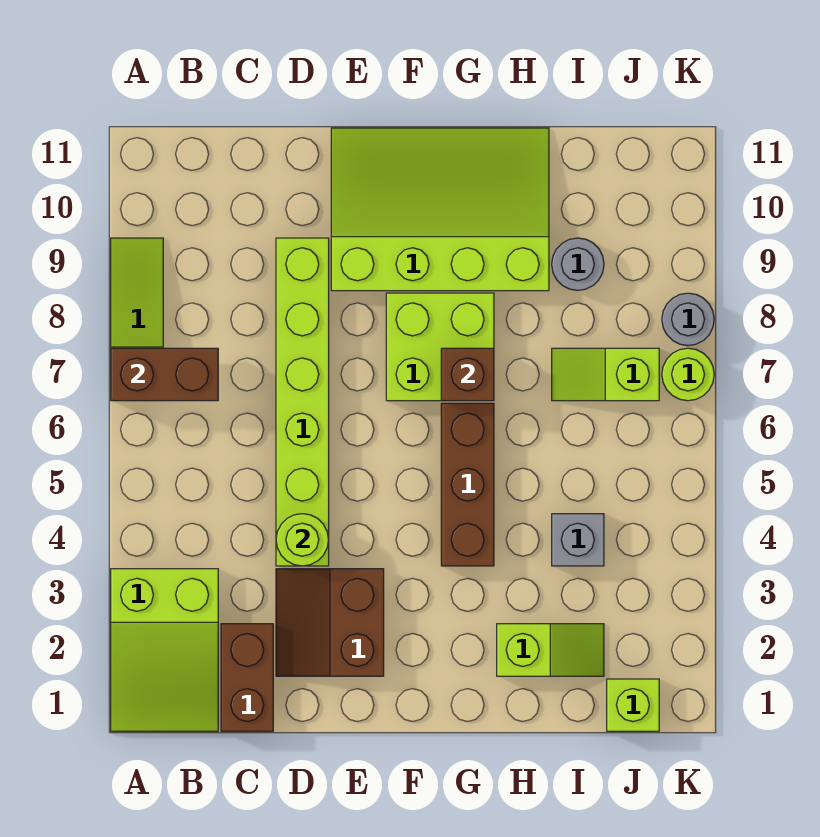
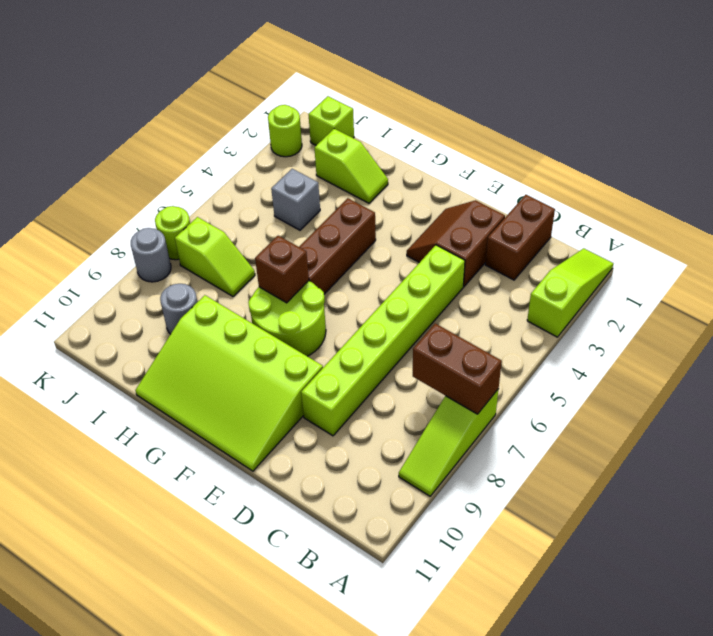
lime slope A1:B3 level 1 top 3 -> lime slope A1:A3 level 1 top 3
brown slope D2:E3 level 1 top E -> brown slope D2:E3 level 1 top D
lime round brick D4 level 2 -> lime round brick K2 level 1
lime brick F7:G8 level 1 -> lime round brick F7:G8 level 1
lime slope H2:I2 level 1 top H -> lime slope H2:I2 level 1 top I

